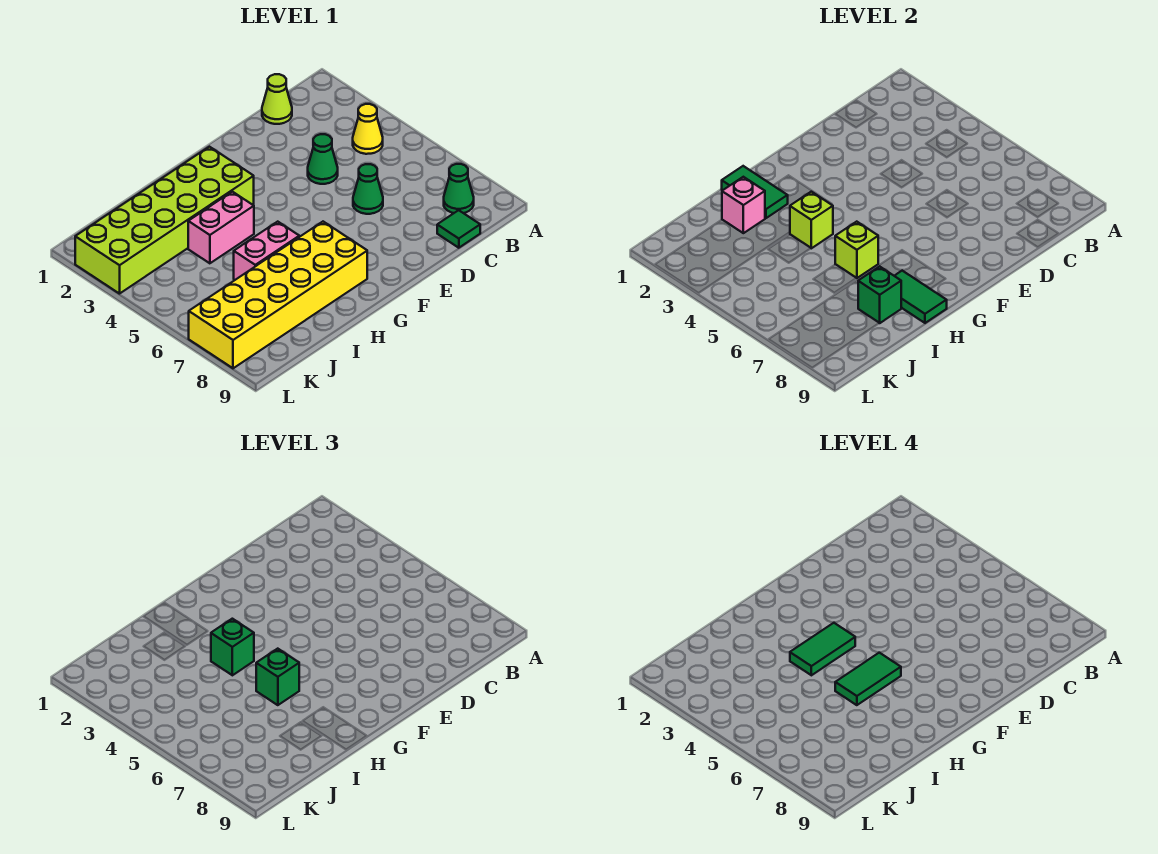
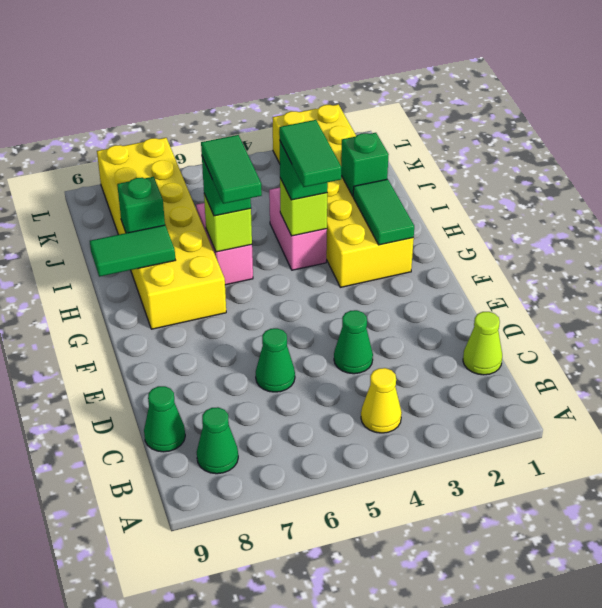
green tile C9 level 1 -> green cone C9 level 1
lime brick G2:L3 level 1 -> yellow brick G2:L3 level 1
green tile H1:H2 level 2 -> green tile G2:H2 level 2
pink brick I2 level 2 -> green brick I2 level 2

